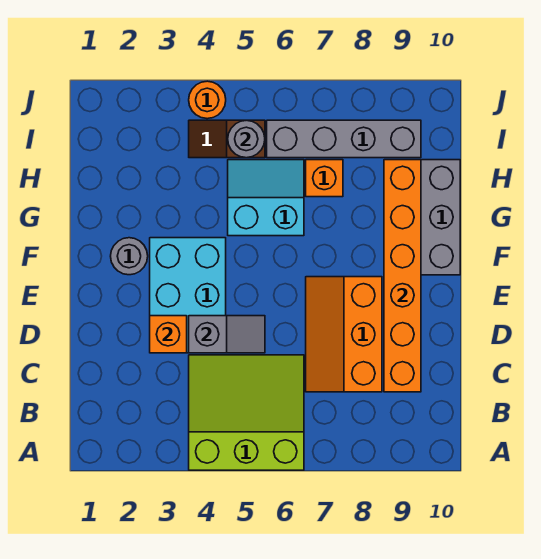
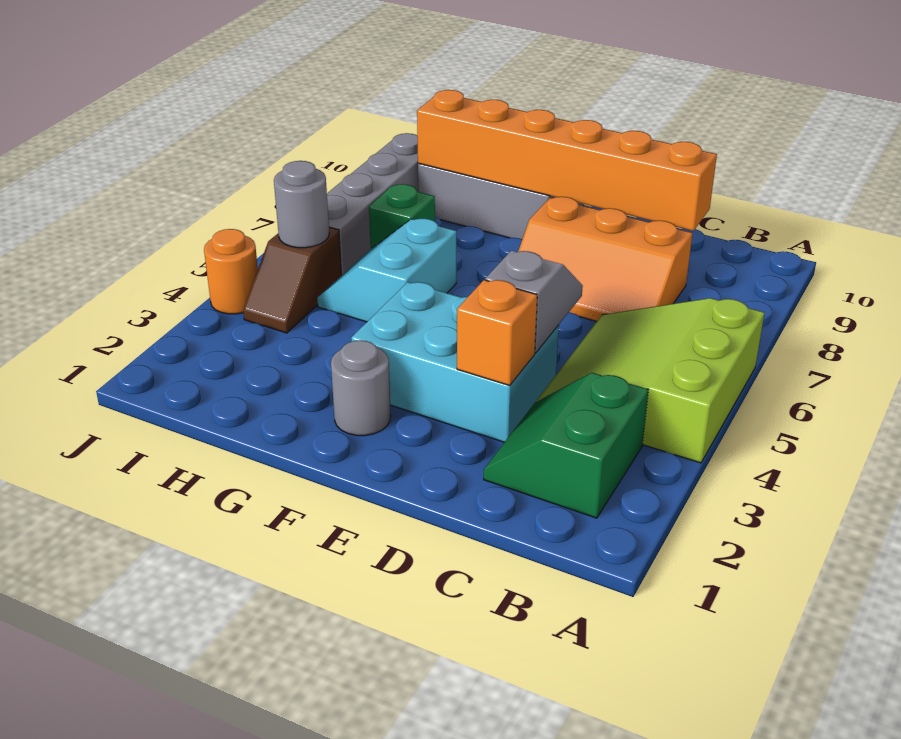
none -> green slope B2:C3 level 1 top B
orange brick H7 level 1 -> green brick H7 level 1

